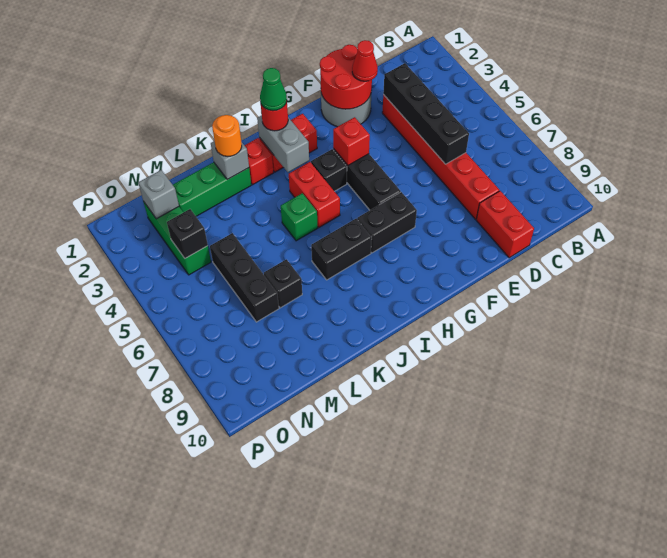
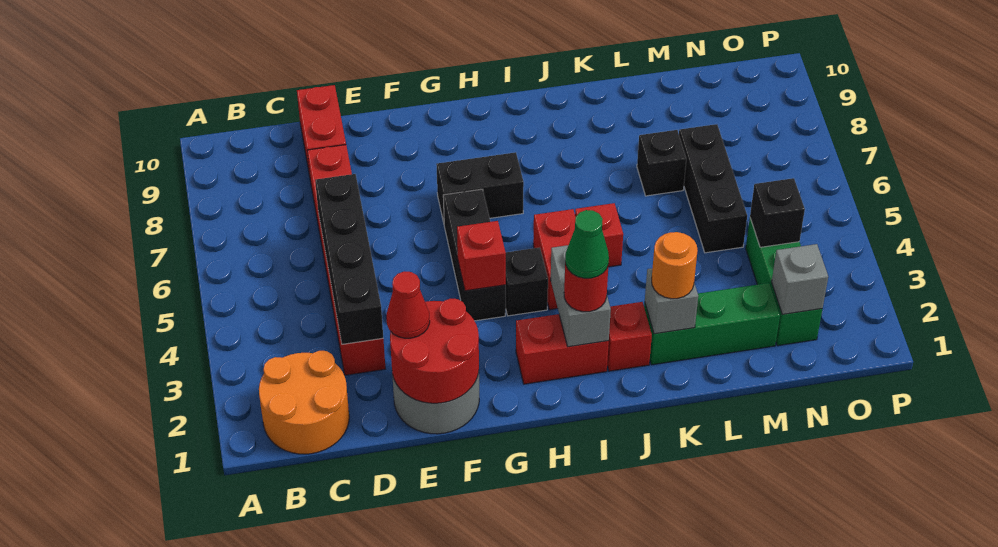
none -> orange round brick B1:C2 level 1
black brick I7:J7 level 1 -> none
green brick J5 level 1 -> red brick J5 level 1

